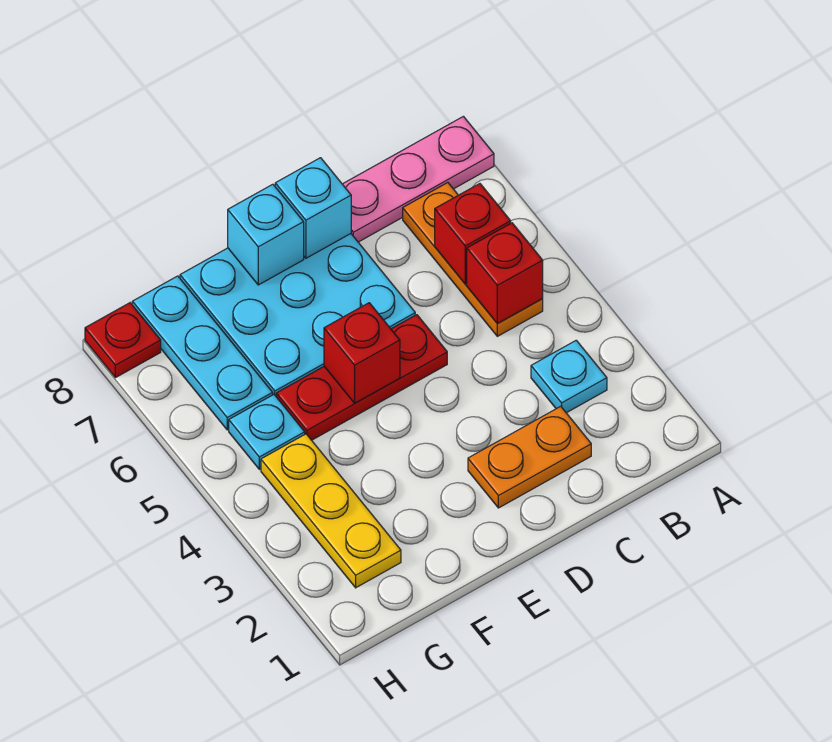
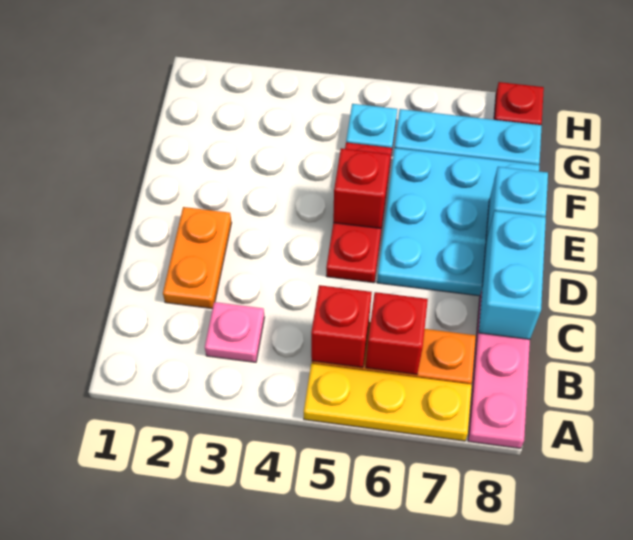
cyan plate B3 level 1 -> pink plate B3 level 1
cyan brick D8 level 2 -> cyan brick C8:D8 level 2
yellow plate G2:G4 level 1 -> yellow plate A5:A7 level 1

